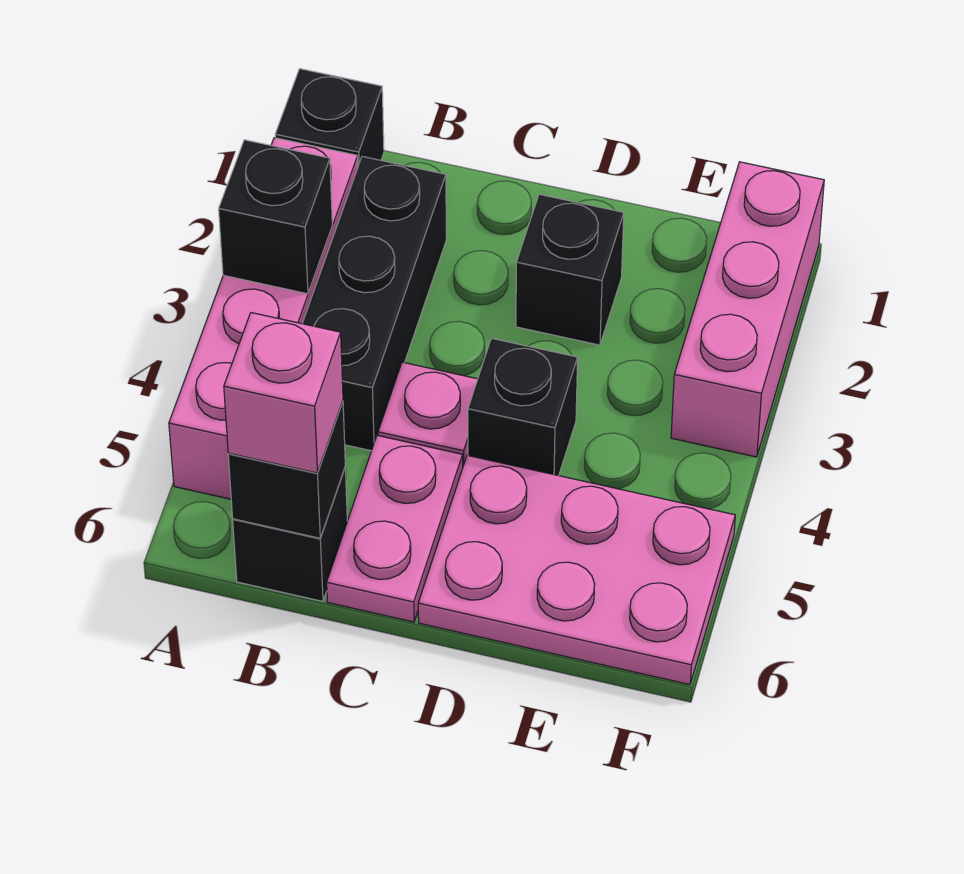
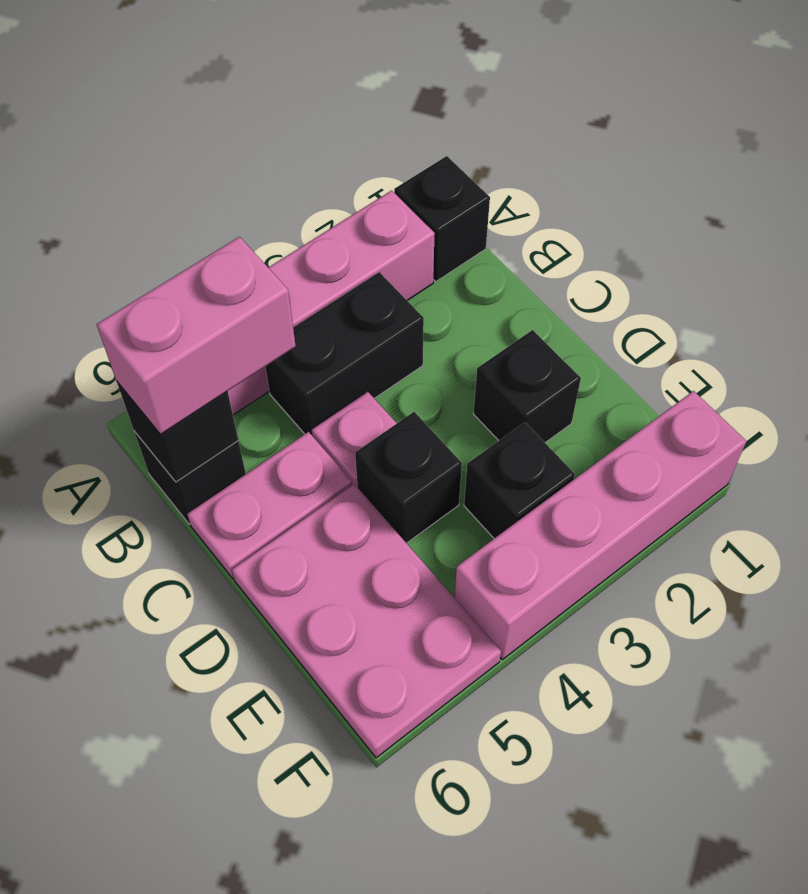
black brick A3 level 2 -> black brick E3 level 1
black brick B2:B4 level 1 -> black brick B3:B4 level 1
pink brick B6 level 3 -> pink brick B5:B6 level 3
pink brick F1:F3 level 1 -> pink brick F1:F4 level 1

